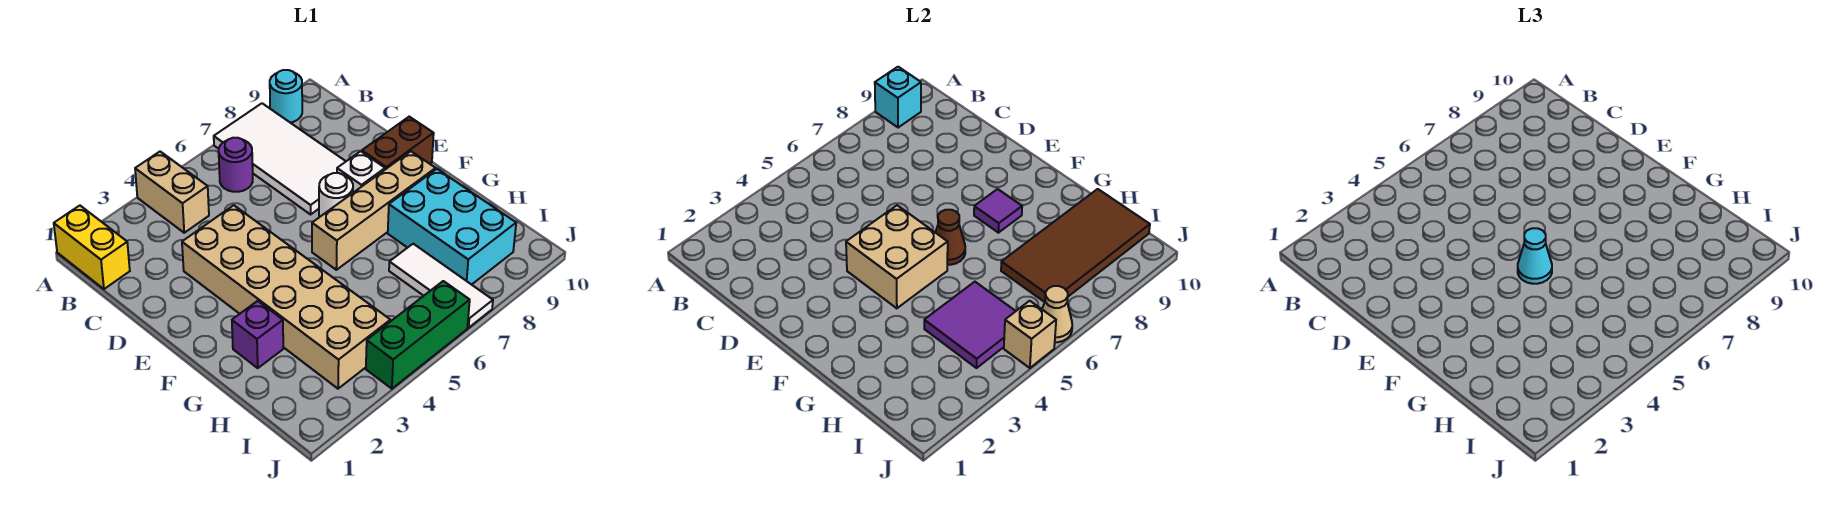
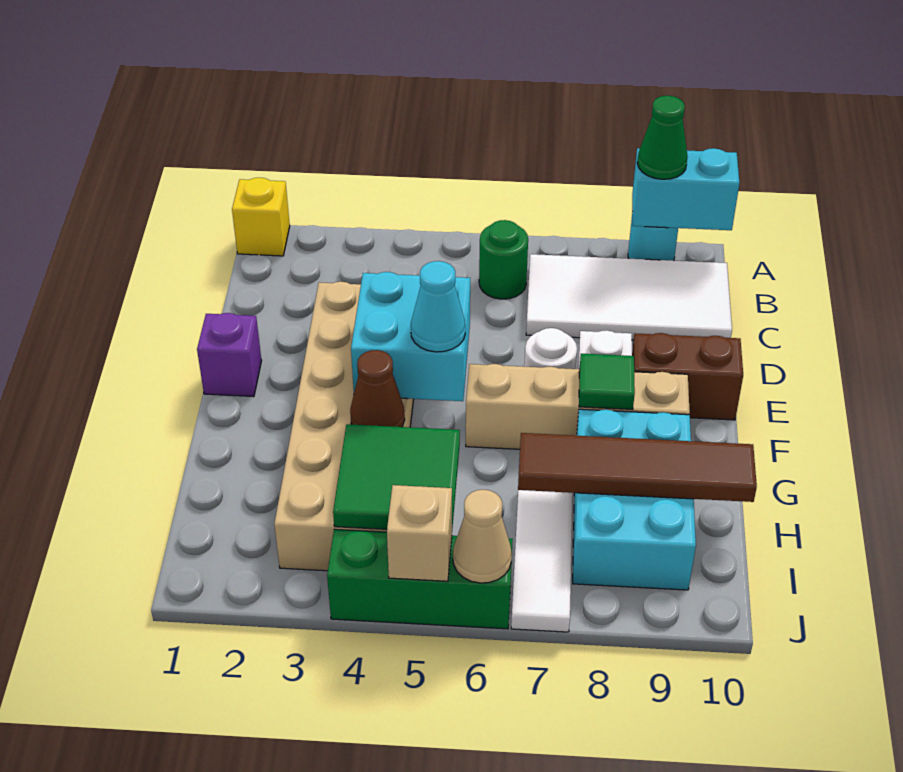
yellow brick A1:B1 level 1 -> yellow brick A1 level 1
tan brick A4:B4 level 1 -> none
white tile A7:D8 level 1 -> white tile B7:C10 level 1
cyan brick A9 level 2 -> cyan brick A9:A10 level 2
none -> green cone A9 level 3
purple round brick B6 level 1 -> green round brick B6 level 1
tan brick E4:F5 level 2 -> cyan brick E4:F5 level 2
brown cone F6 level 2 -> brown cone G4 level 2
purple tile F8 level 2 -> green tile F8 level 2
purple brick G2 level 1 -> purple brick E1 level 1
purple tile H4:I5 level 2 -> green tile H4:I5 level 2
brown tile H7:I10 level 2 -> brown tile H7:H10 level 2

